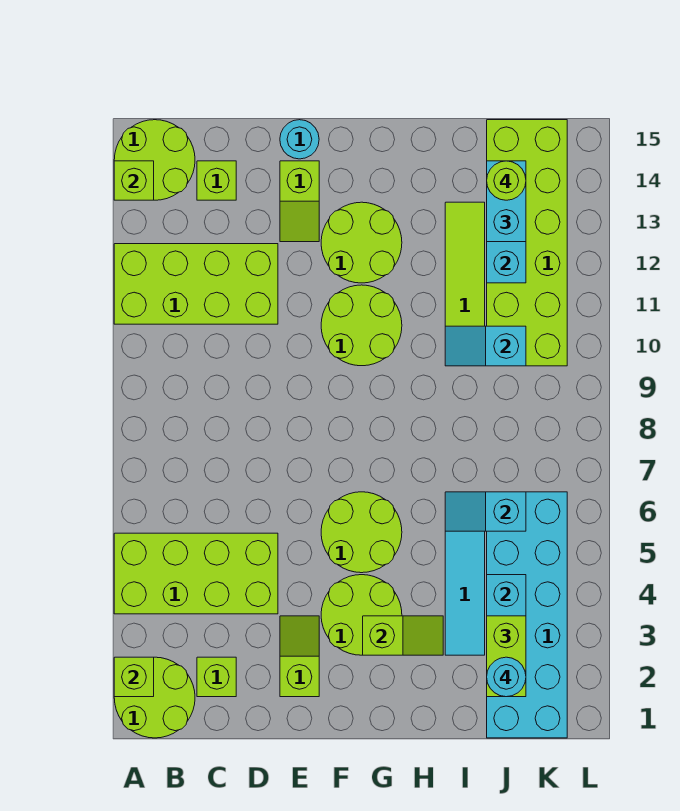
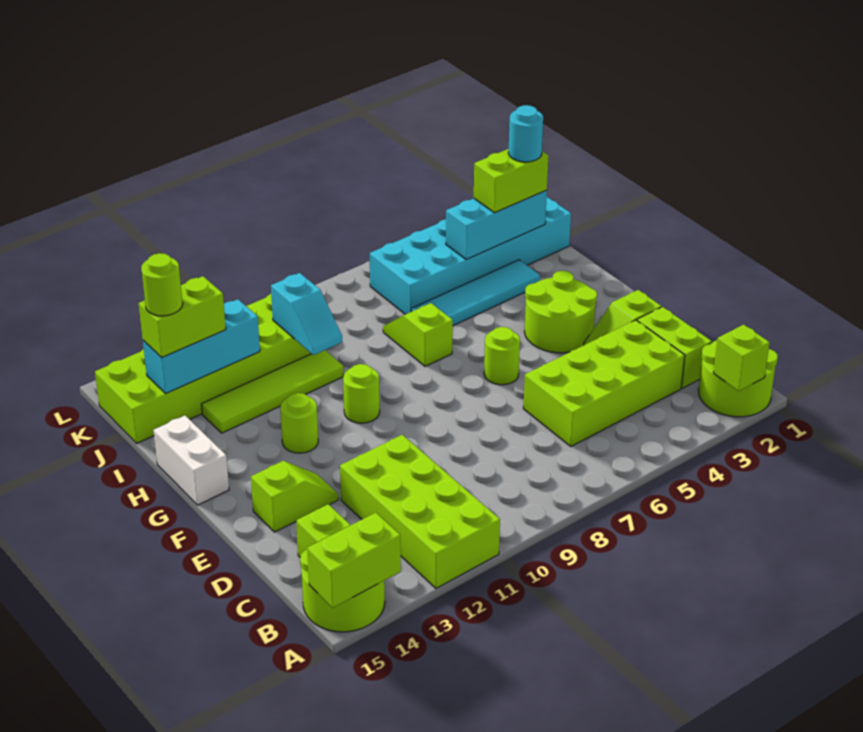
lime brick A4:D5 level 1 -> lime brick C3:D6 level 1
lime brick A14 level 2 -> lime brick A14:A15 level 2
lime brick C2 level 1 -> lime brick C2:D2 level 1
cyan round brick E15 level 1 -> none
lime round brick F5:G6 level 1 -> lime round brick F6 level 1
lime round brick F10:G11 level 1 -> lime round brick G10 level 1
lime round brick F12:G13 level 1 -> lime round brick G12 level 1
lime slope G3:H3 level 2 top G -> lime slope H7:I7 level 1 top H
none -> white brick G15:H15 level 1
cyan slope I6:J6 level 2 top J -> none
cyan brick J13:J14 level 3 -> lime brick J13:J14 level 3

